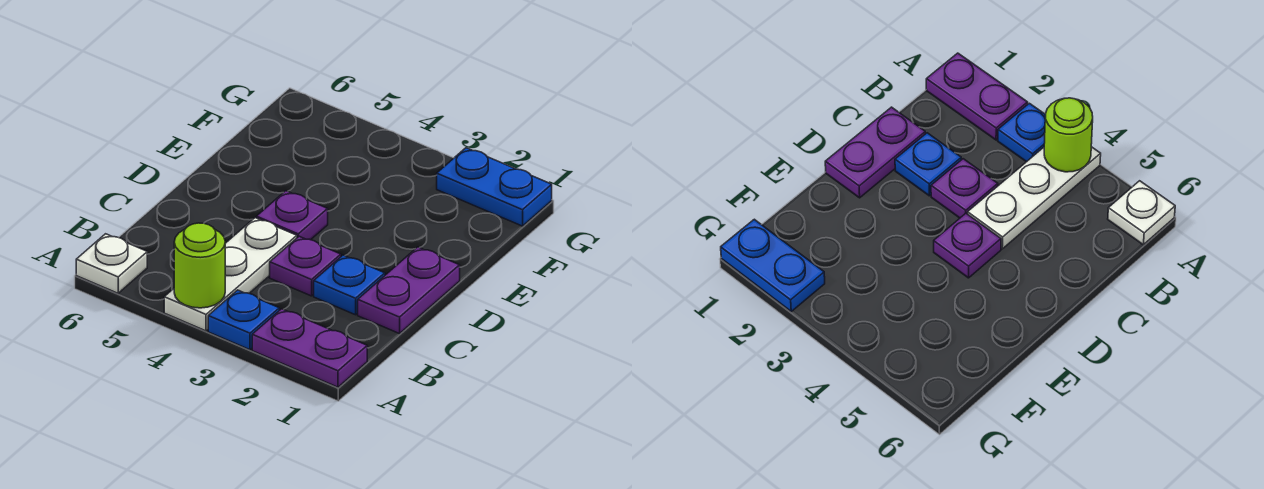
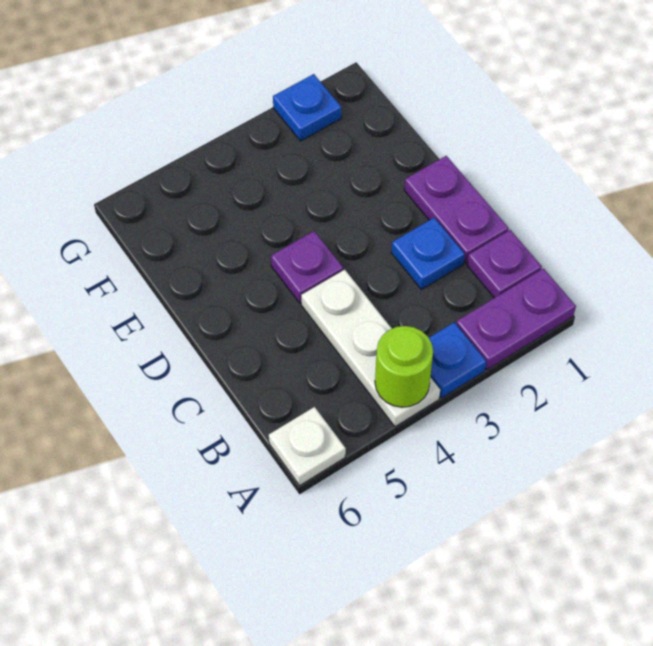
purple plate C3 level 1 -> purple plate B1 level 1
blue plate G1:G2 level 1 -> blue plate G2 level 1

